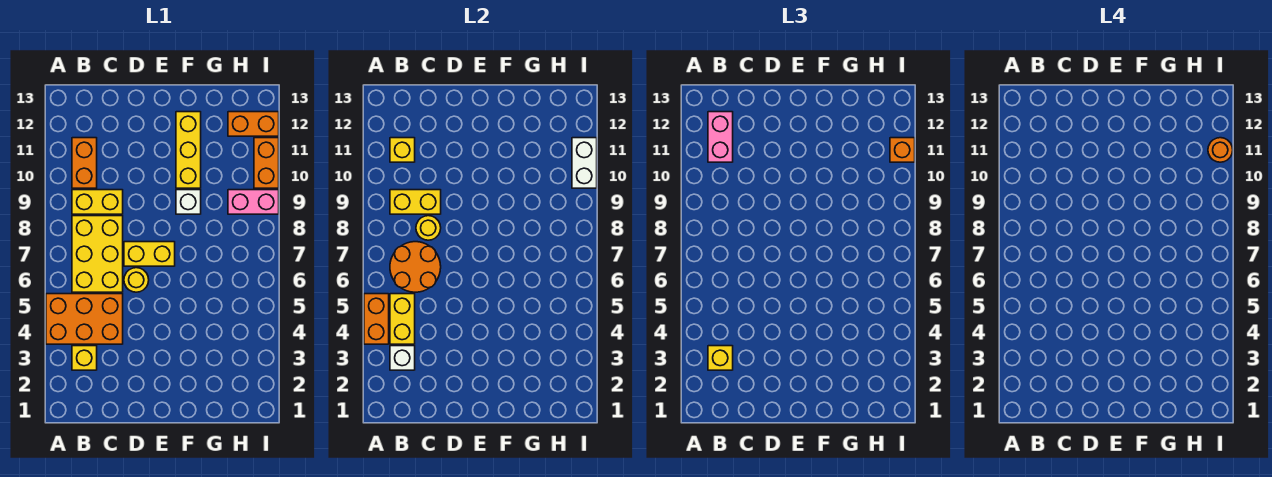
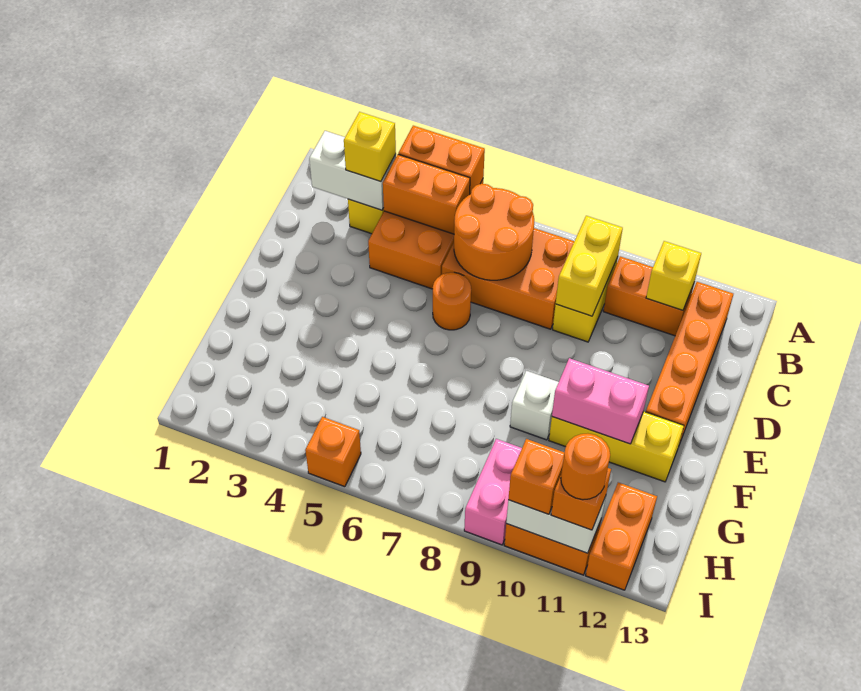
white brick B3 level 2 -> white brick B2:B3 level 2
yellow brick B4:B5 level 2 -> orange brick B4:B5 level 2
yellow brick B6:C8 level 1 -> orange brick B6:C8 level 1
pink brick B11:B12 level 3 -> pink brick F10:F11 level 2
none -> orange brick B12:E12 level 1
yellow round brick C8 level 2 -> none
yellow round brick D6 level 1 -> orange round brick D6 level 1
yellow brick D7:E7 level 1 -> none
none -> orange brick I5 level 1
none -> orange brick I10 level 3

